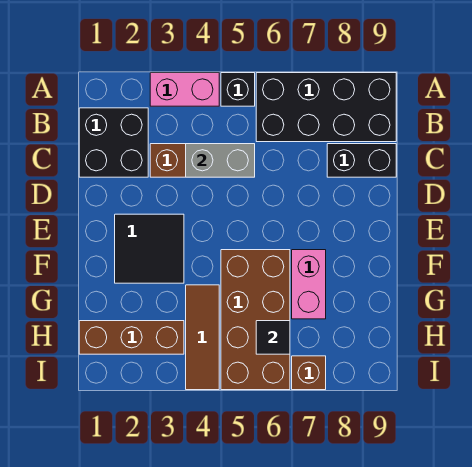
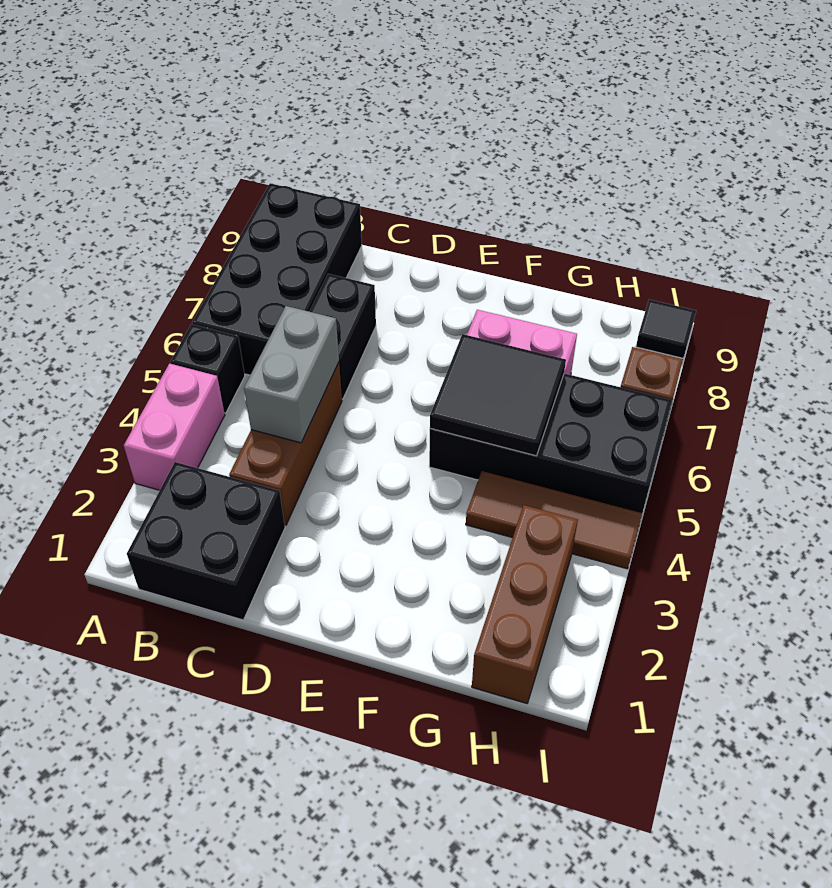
black brick C8:C9 level 1 -> black brick C6:C7 level 1
black tile E2:F3 level 1 -> black tile F5:G6 level 2
brown brick F5:I6 level 1 -> black brick F5:I6 level 1
black tile H6 level 2 -> black tile I9 level 1

